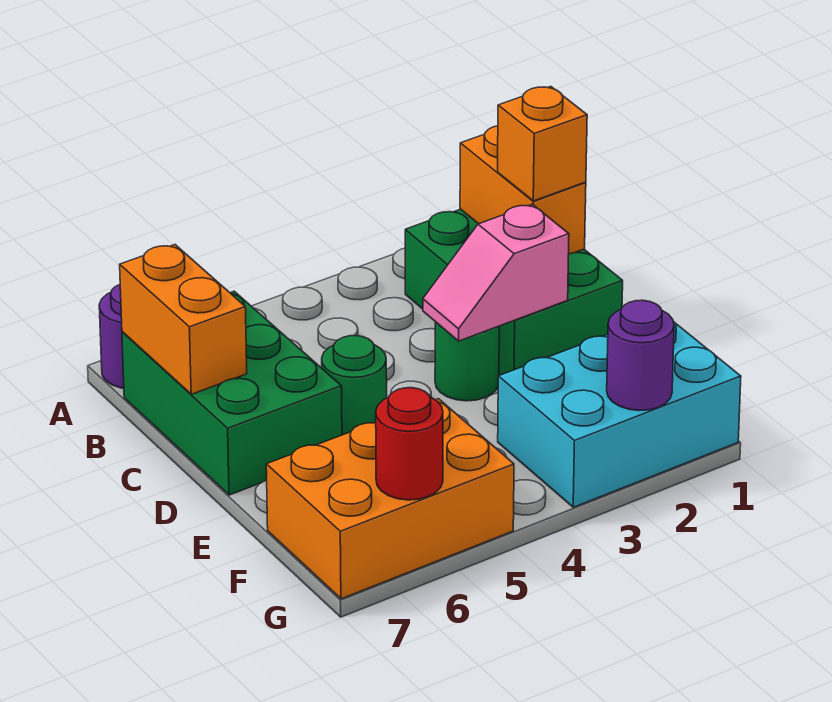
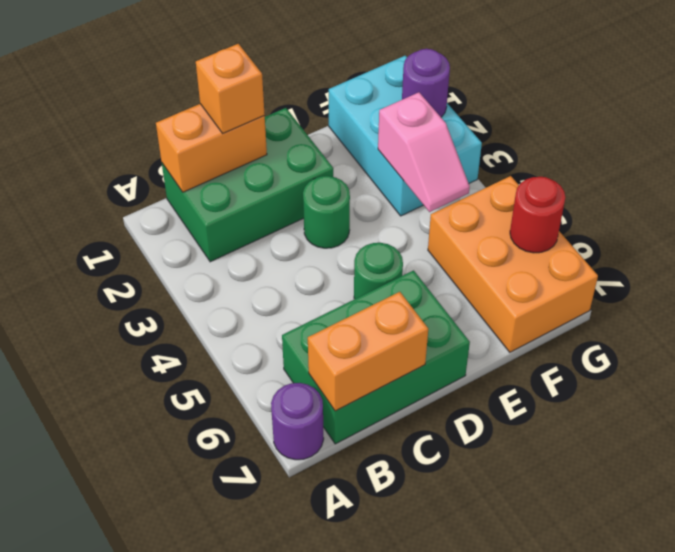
pink slope D2:D3 level 2 top 2 -> pink slope F3:F4 level 2 top 3

